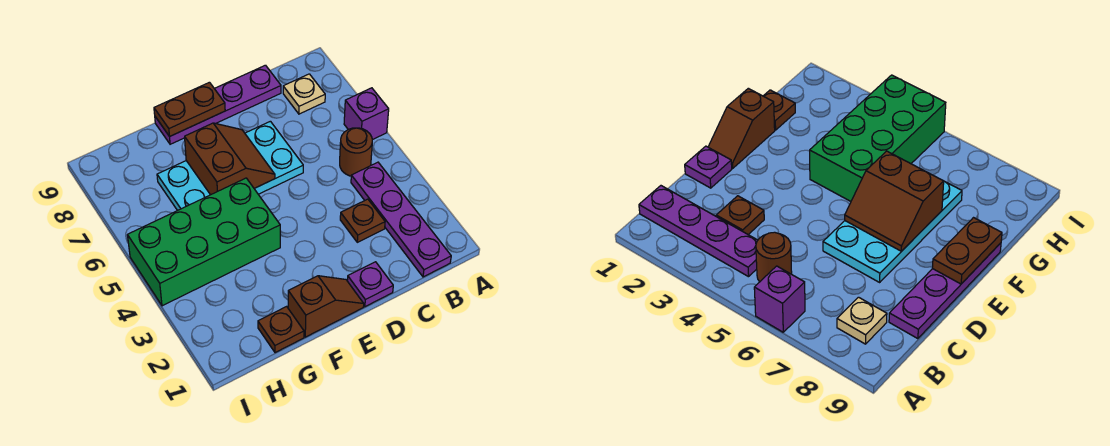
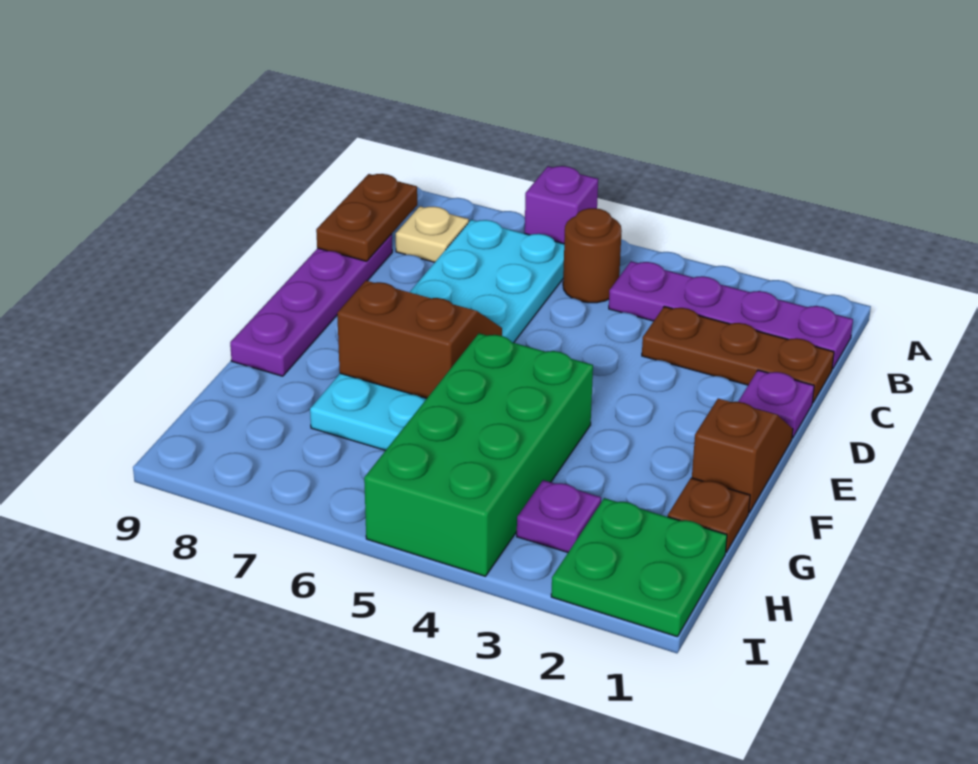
brown plate C3 level 1 -> brown plate C1:C3 level 1
cyan plate D6:G7 level 1 -> cyan plate B6:G7 level 1
brown plate E9:F9 level 2 -> brown plate B9:C9 level 2
none -> green plate H1:I2 level 1
none -> purple plate H3 level 1

